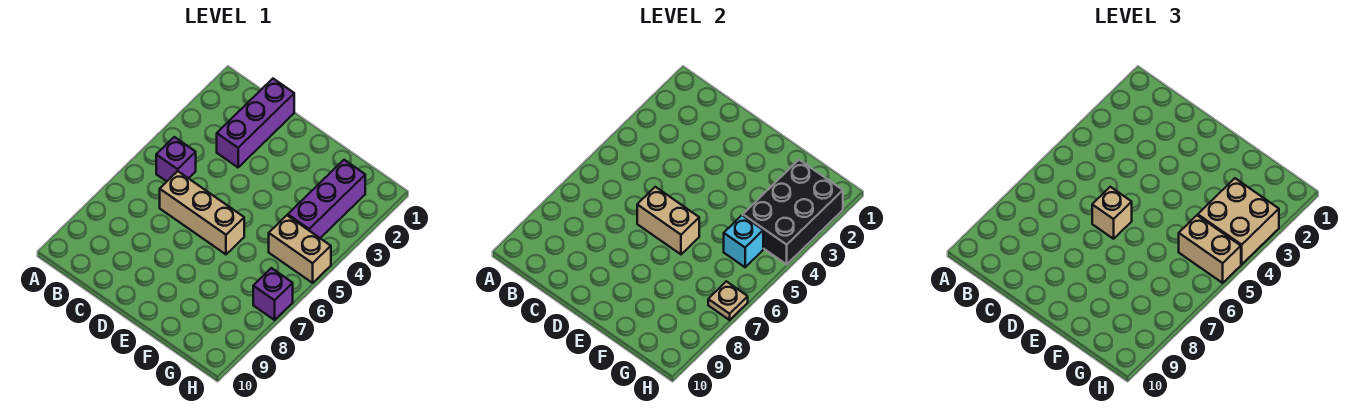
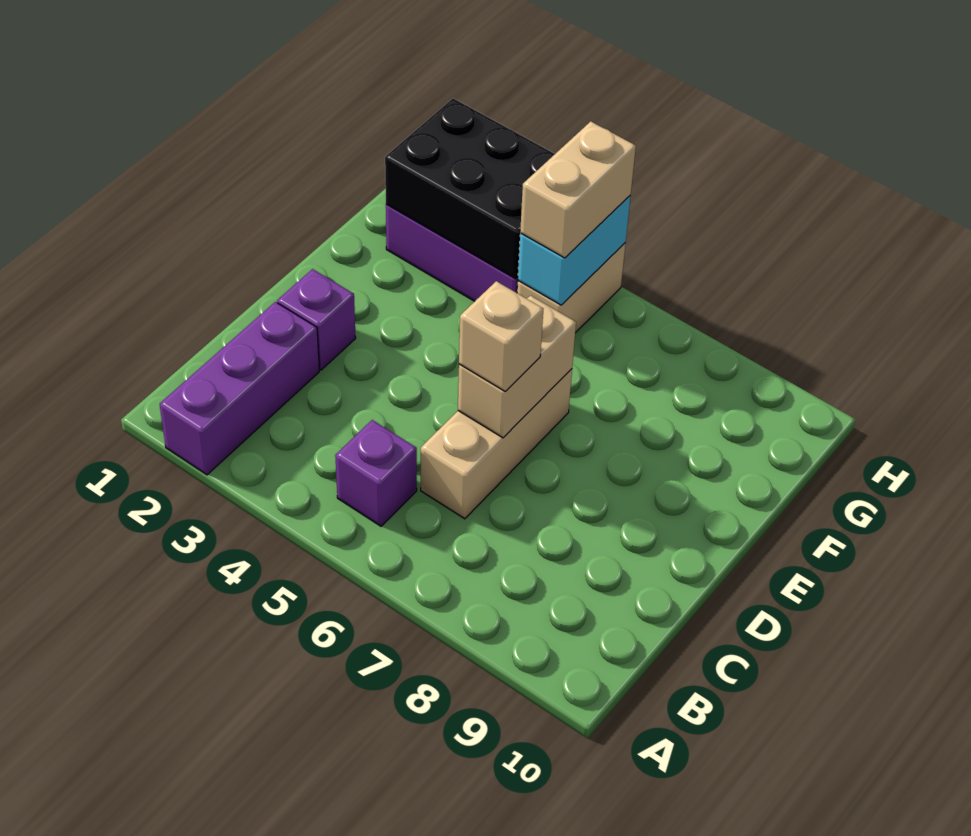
purple brick C1:C3 level 1 -> purple brick A2:C2 level 1
tan brick G3:H4 level 3 -> none
cyan brick G5 level 2 -> cyan brick G5:H5 level 2
purple brick H7 level 1 -> purple brick D2 level 1
tan plate H7 level 2 -> none

